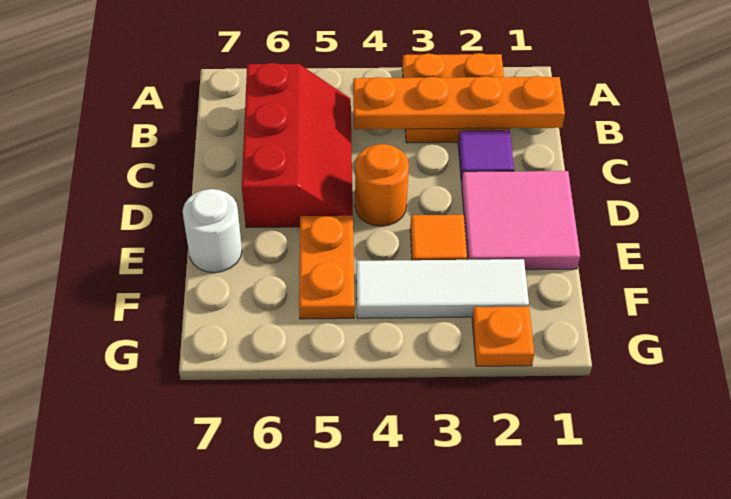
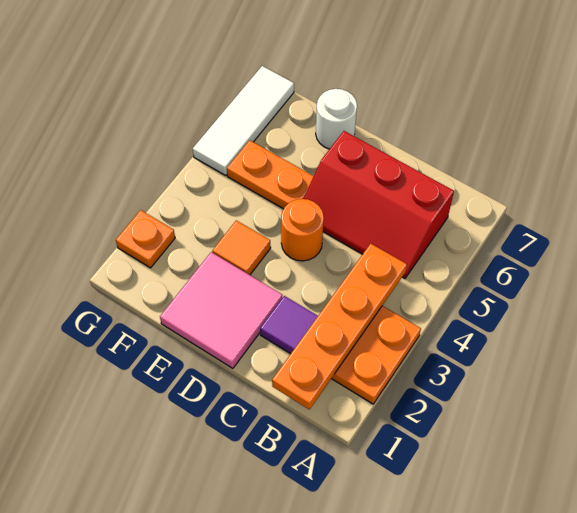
white tile F2:F4 level 1 -> white tile G5:G7 level 1

